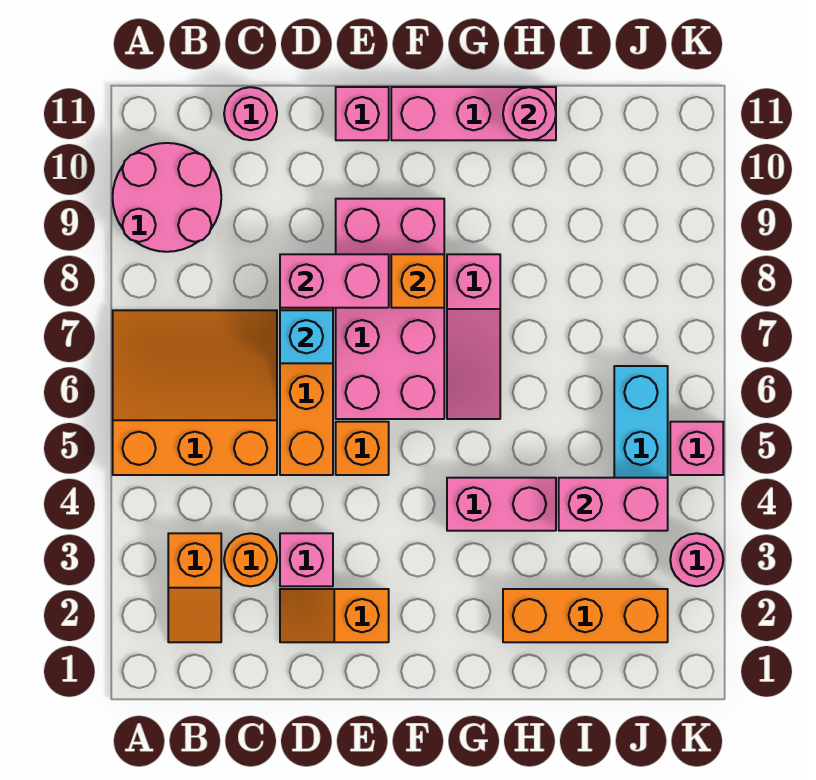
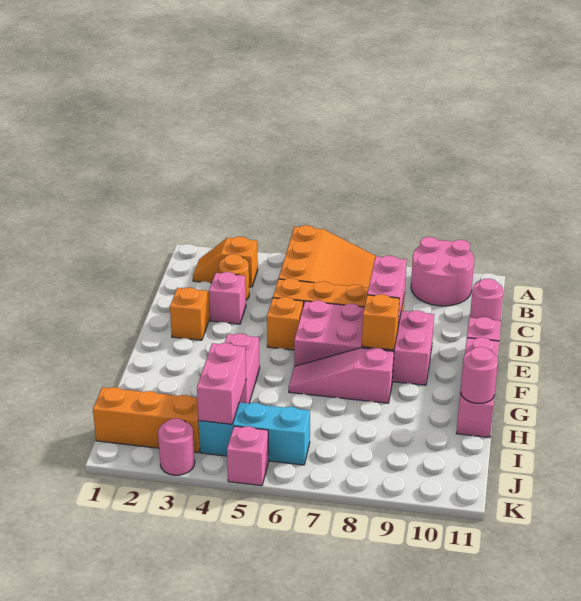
cyan brick D7 level 2 -> none
orange brick H2:J2 level 1 -> orange brick J1:J3 level 1

